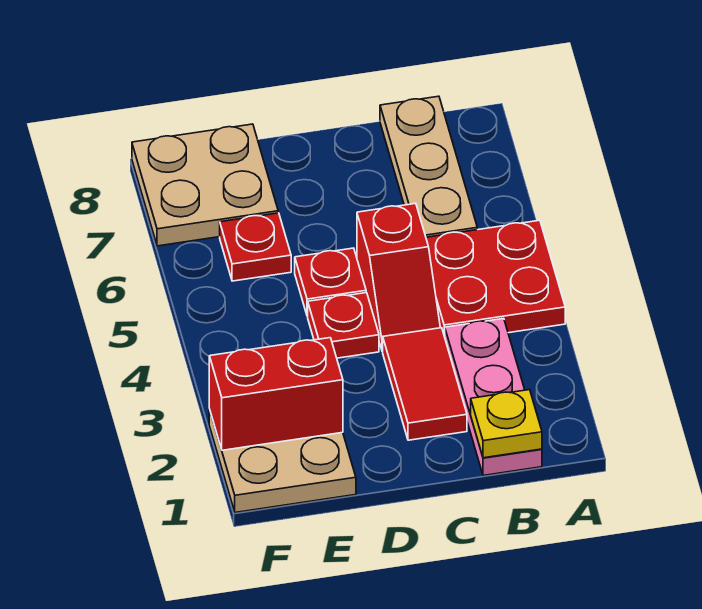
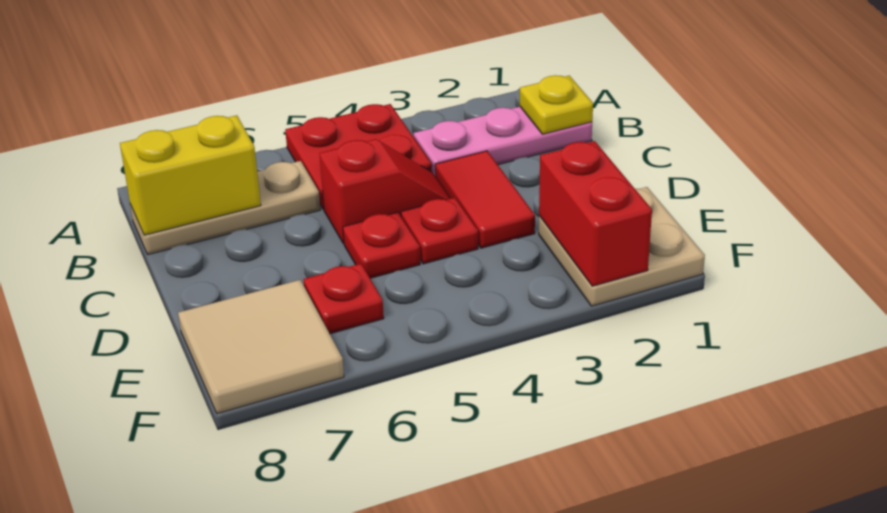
none -> yellow brick B7:B8 level 2
red tile C2:C3 level 1 -> red tile C3:D3 level 1
tan plate E7:F8 level 1 -> tan tile E7:F8 level 1

